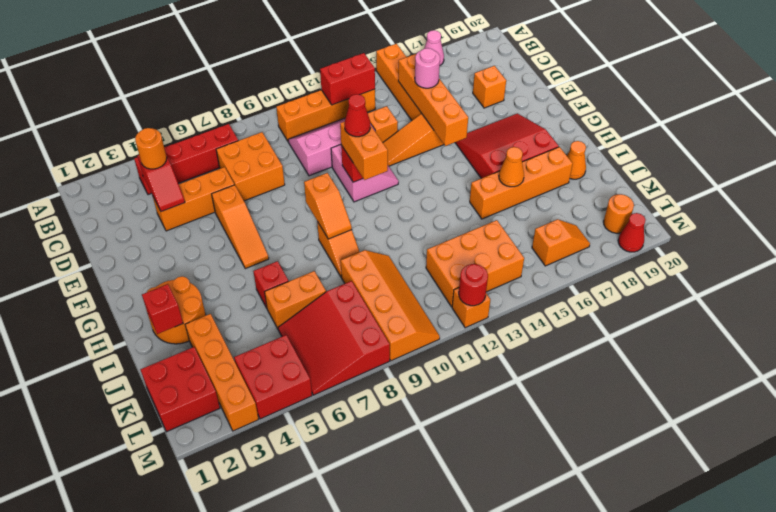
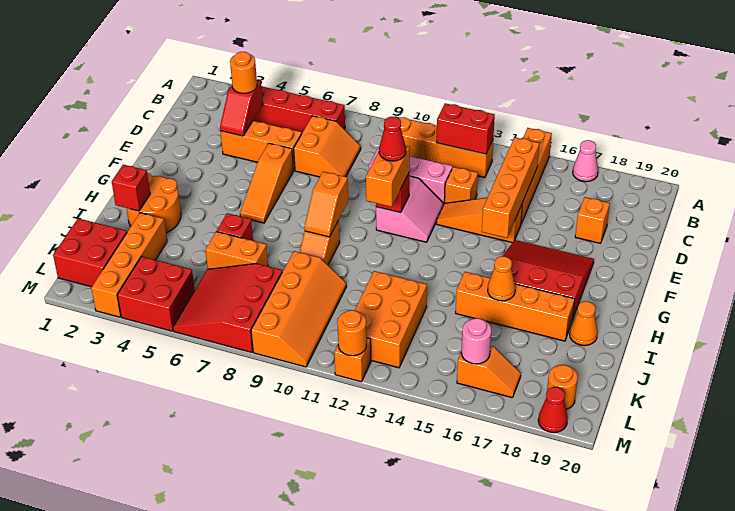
orange brick C7:D8 level 1 -> orange slope C7:D8 level 1 top 7
pink round brick D15 level 3 -> pink round brick L16 level 2
orange brick K12:L14 level 1 -> orange brick J12:L13 level 1
red round brick M12 level 2 -> orange round brick M12 level 2

